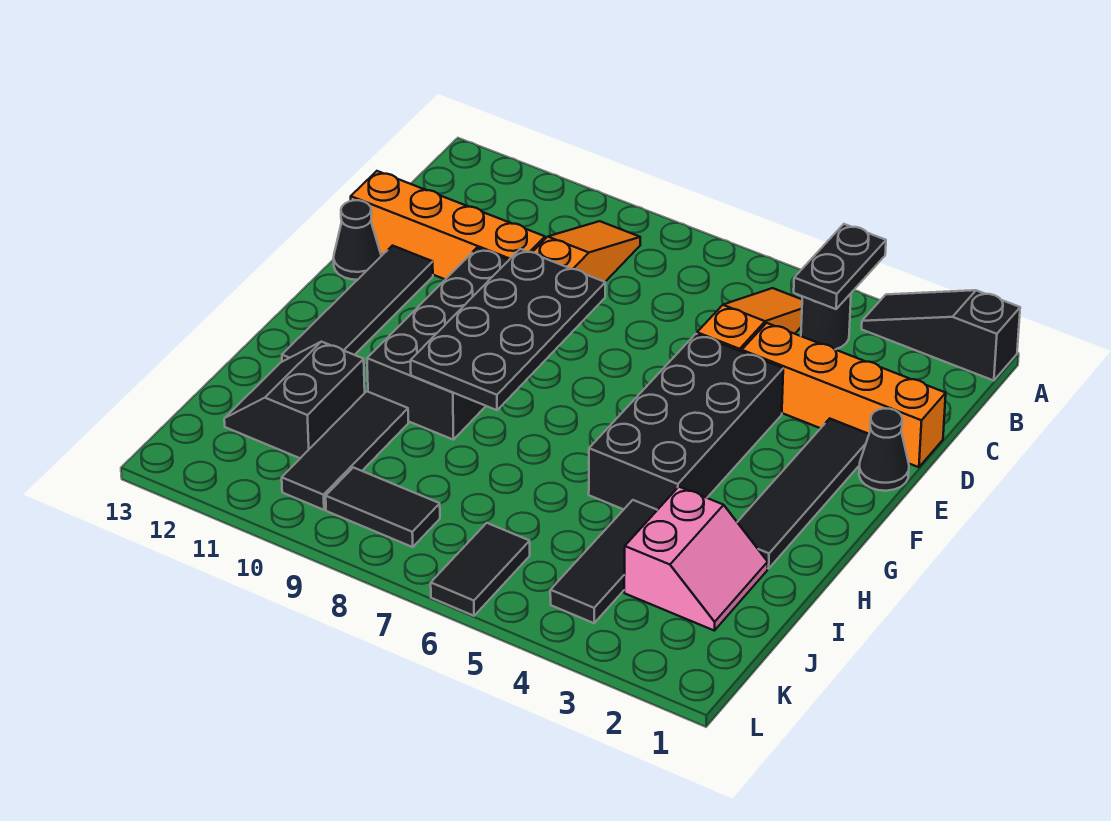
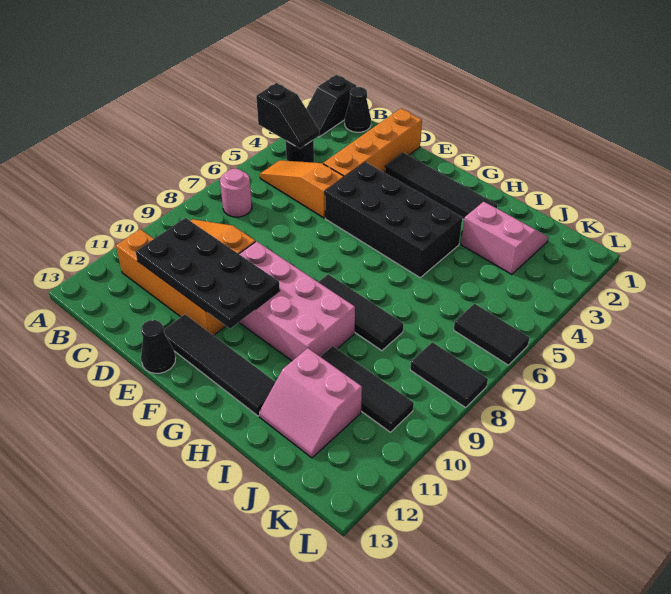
black slope A1:A3 level 1 top 1 -> black slope A1:A2 level 1 top 1
black plate A4:B4 level 2 -> black slope A4:B4 level 2 top A
none -> pink round brick B7 level 1
orange brick D10:D13 level 1 -> orange brick B11:E11 level 1
black cone E1 level 1 -> black cone B1 level 1
black plate E8:H9 level 2 -> black plate C10:F11 level 2
black brick E9:H10 level 1 -> pink brick E9:H10 level 1
black tile I4:K4 level 1 -> black tile G8:I8 level 1
black slope I11:J12 level 1 top 11 -> pink slope I11:J12 level 1 top 11
black tile K8:K9 level 1 -> black tile K8:L8 level 1

